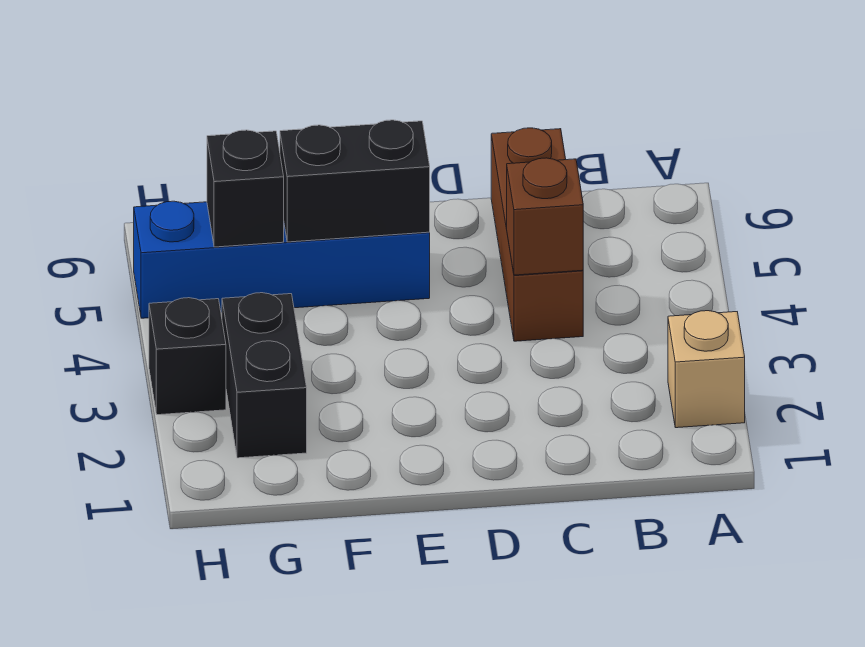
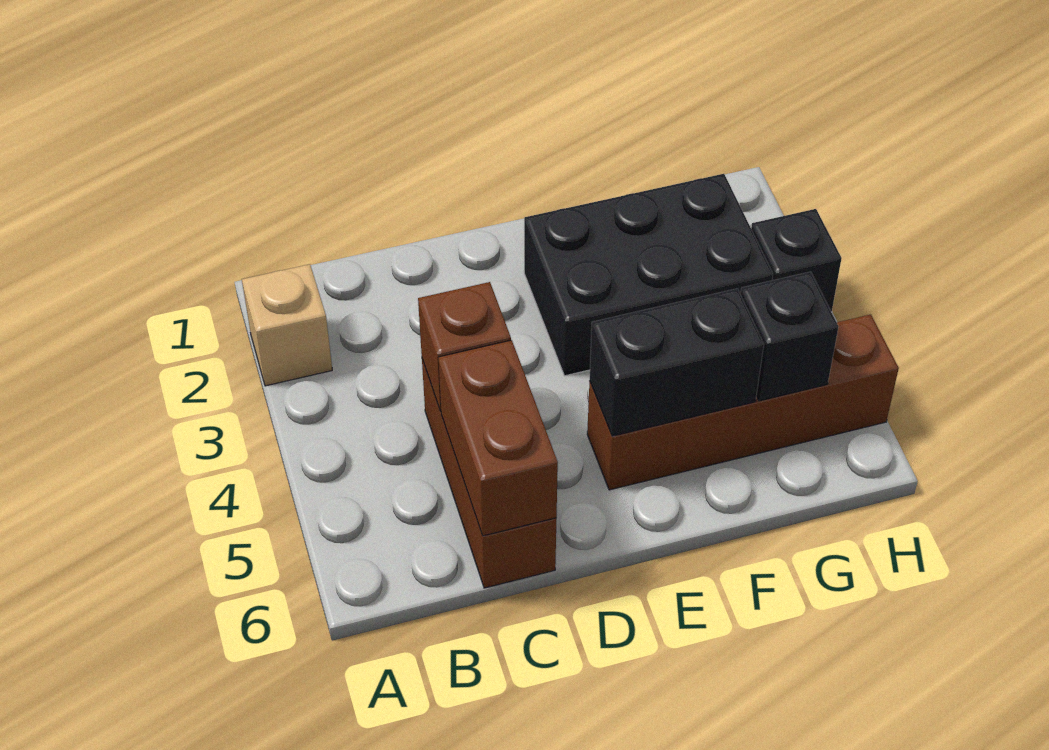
none -> brown brick C5:C6 level 2
blue brick E5:H5 level 1 -> brown brick E5:H5 level 1
black brick G2:G3 level 1 -> black brick E2:G3 level 1

